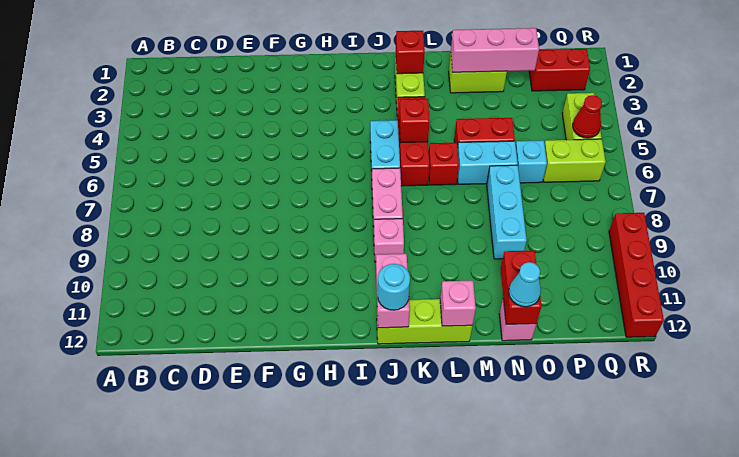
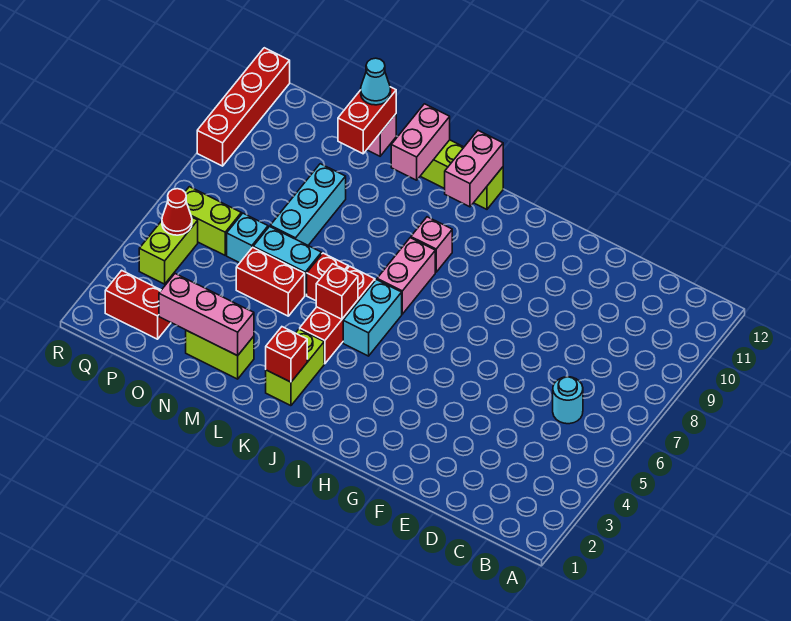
cyan round brick J12 level 3 -> cyan round brick C6 level 1
pink brick L12 level 2 -> pink brick L11:L12 level 2

